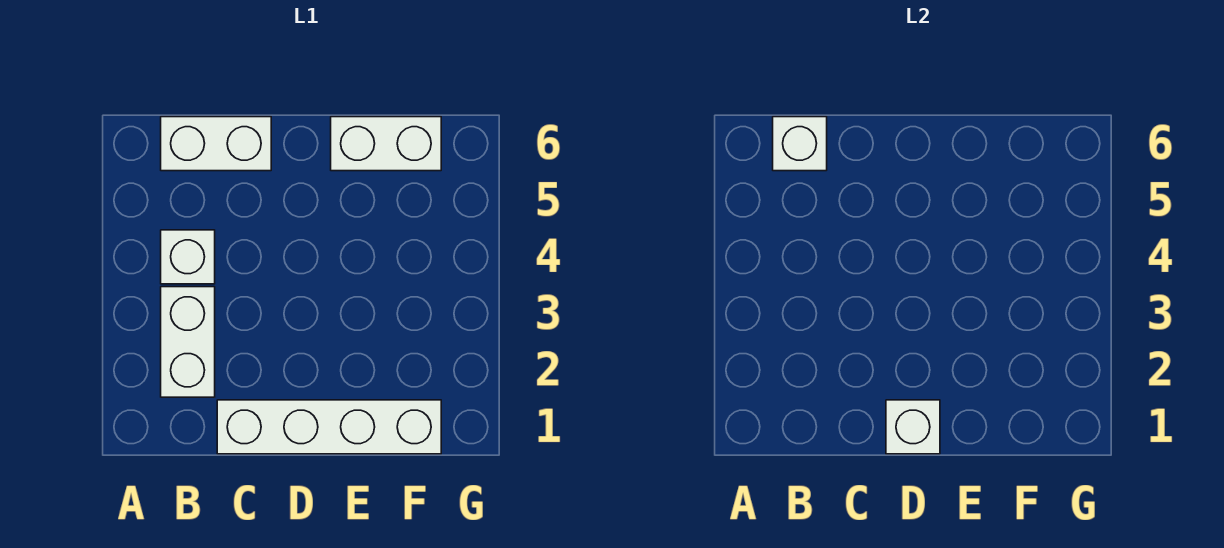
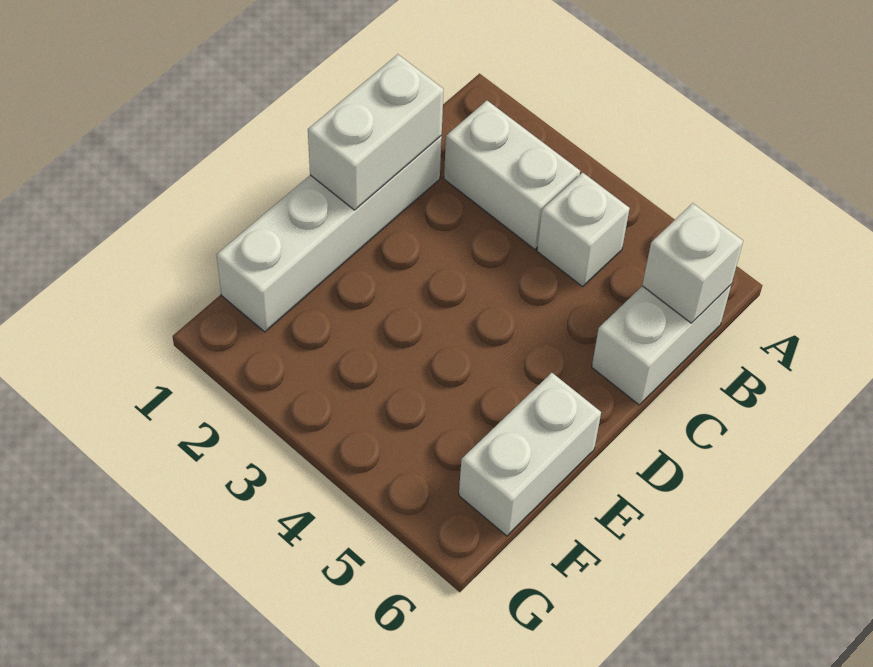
white brick D1 level 2 -> white brick C1:D1 level 2

